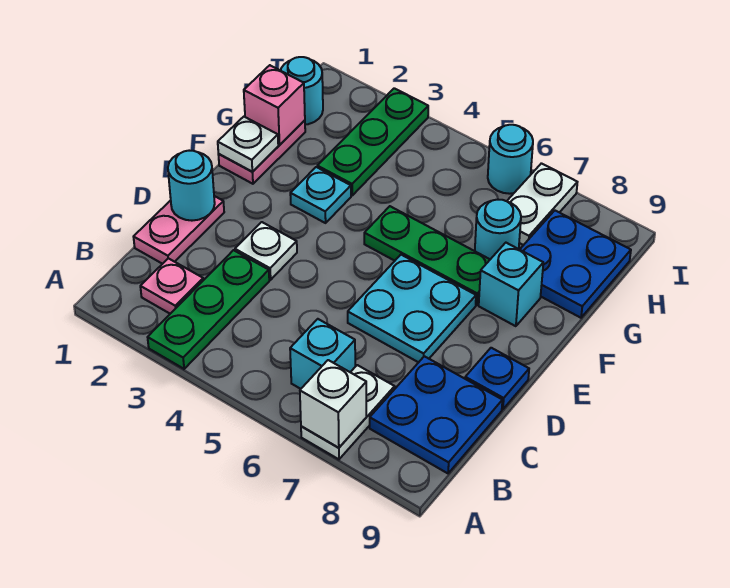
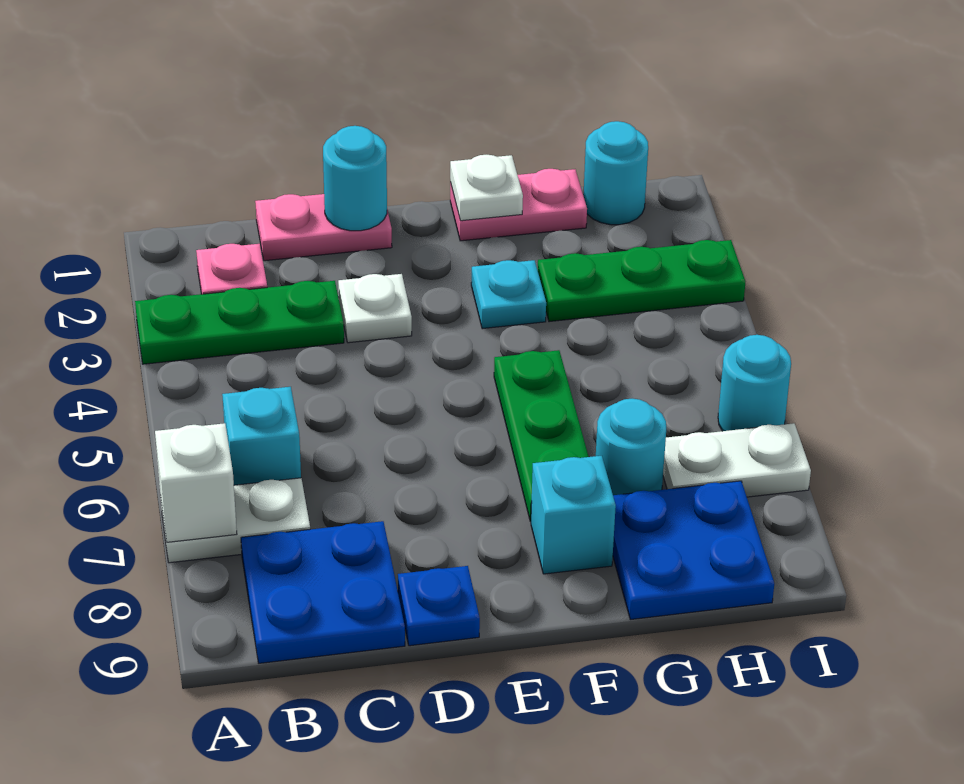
cyan plate D6:E7 level 1 -> none
pink brick G1 level 2 -> none

